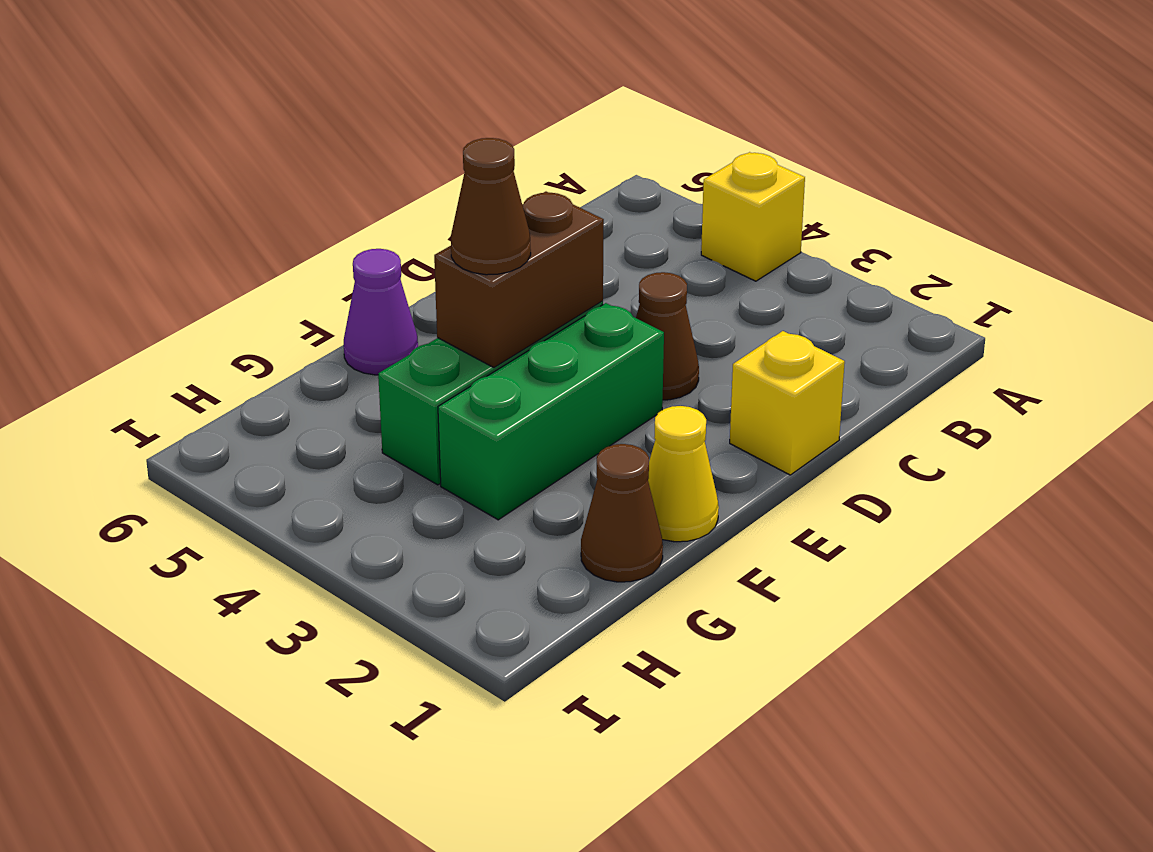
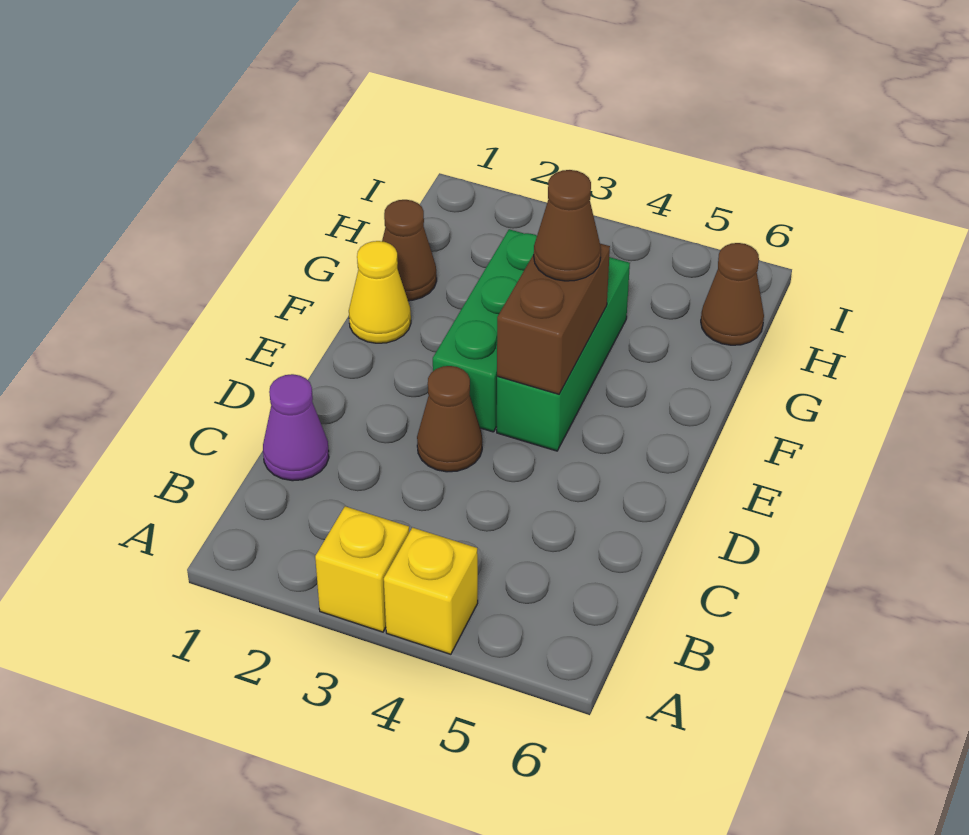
yellow brick D1 level 1 -> yellow brick A3 level 1
purple cone F6 level 1 -> purple cone C1 level 1
none -> brown cone H6 level 1

